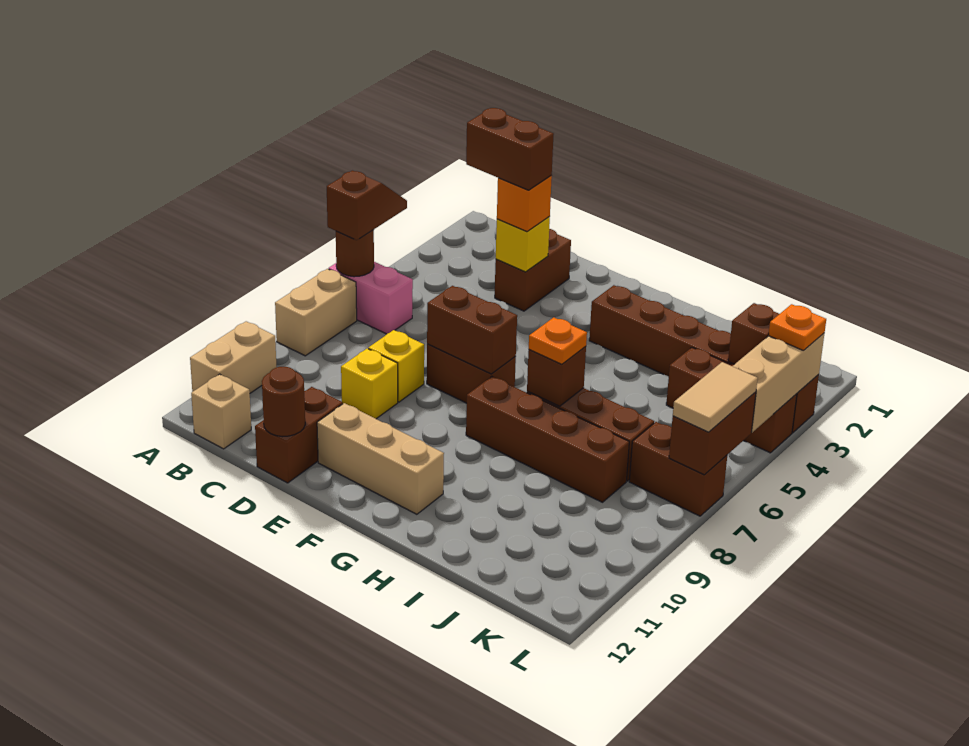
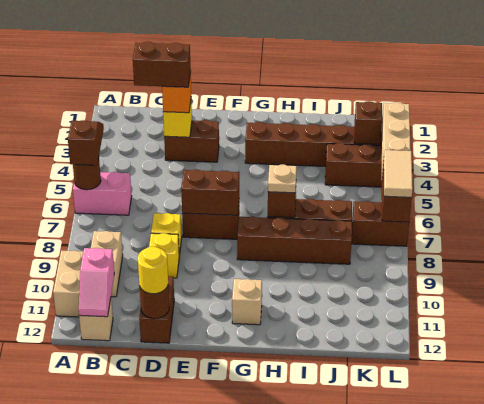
tan brick A7:A8 level 1 -> tan brick B9:B10 level 1
none -> pink slope B11:B12 level 2 top 11
brown brick D2:D3 level 1 -> brown brick D3:E3 level 1
none -> yellow round brick D12 level 3
tan brick E11:G11 level 1 -> tan brick G11 level 1
orange plate H7 level 3 -> tan plate H7 level 3
orange plate L3 level 3 -> none

